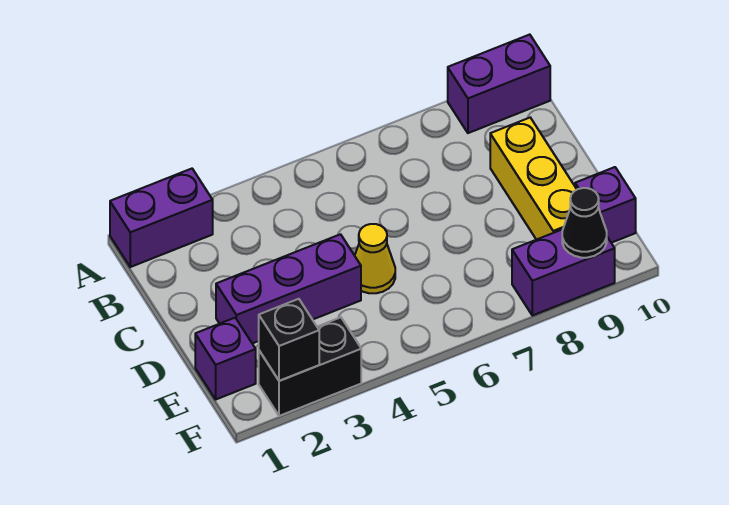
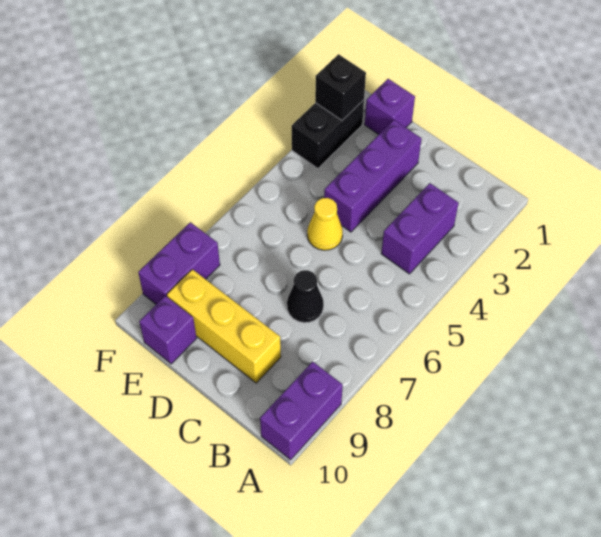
purple brick A1:A2 level 1 -> purple brick B3:B4 level 1
black cone F9 level 2 -> black cone C7 level 1

